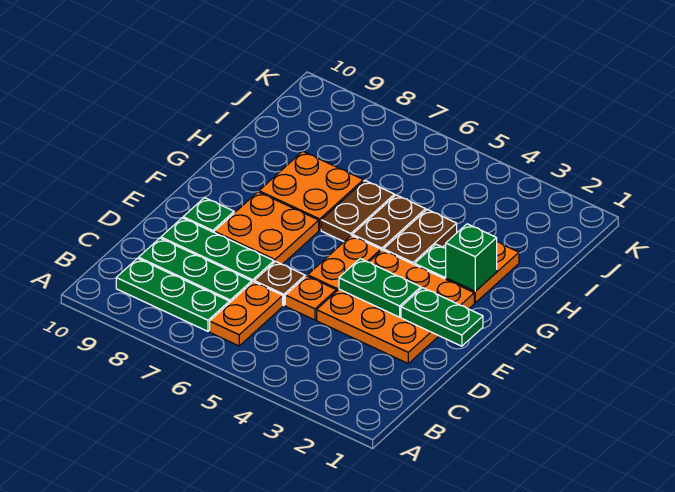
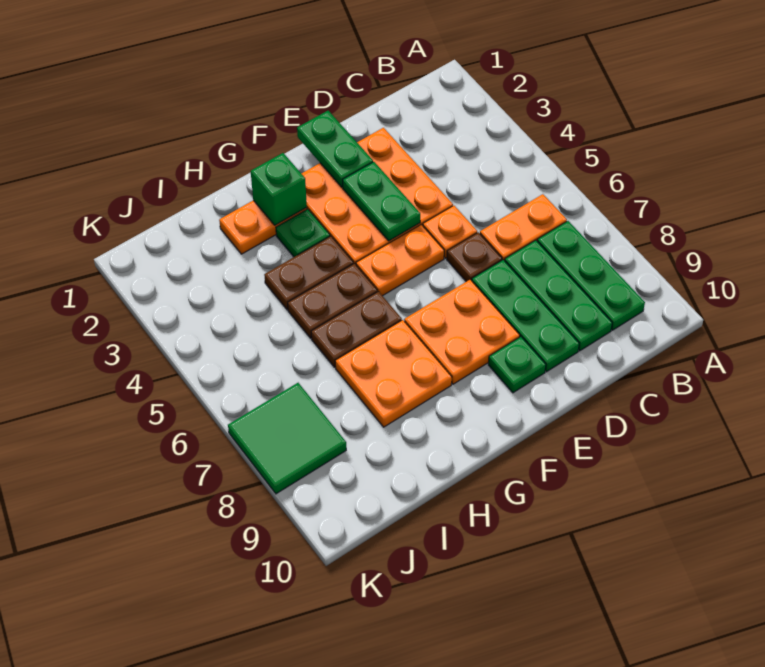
none -> green tile J7:K8 level 1

